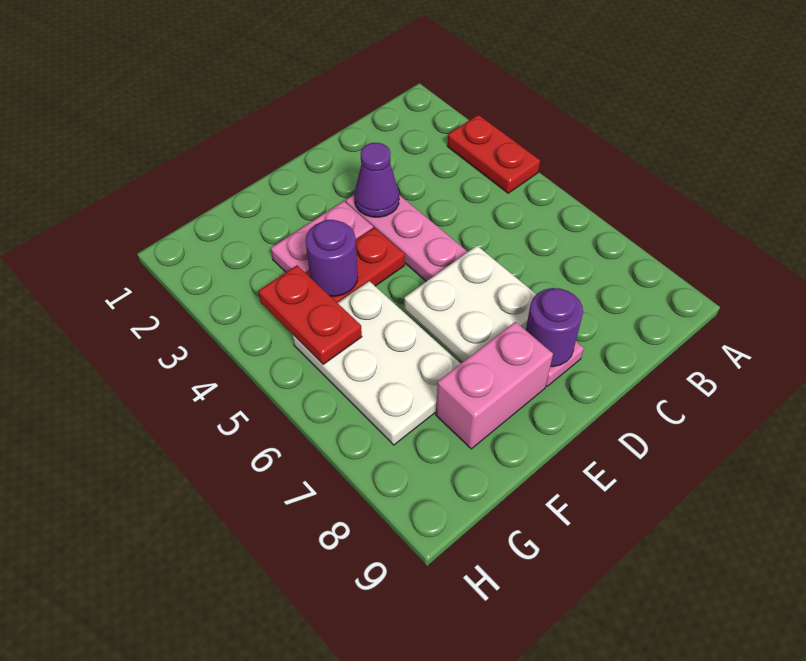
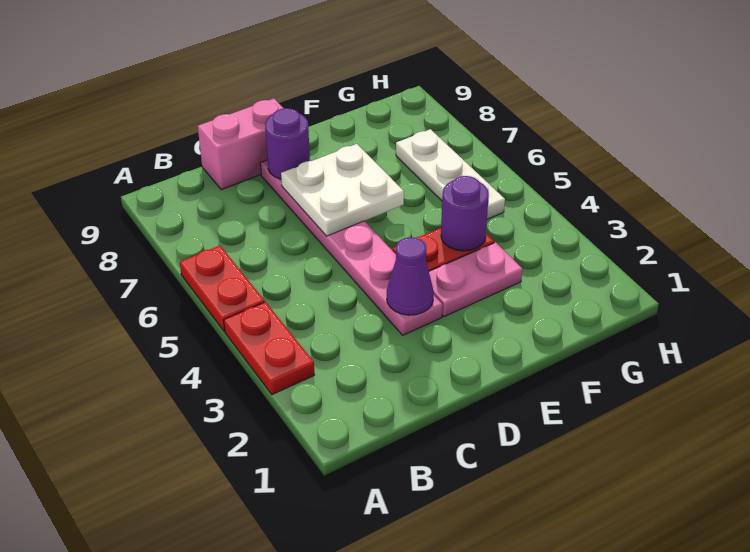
pink brick E8:F8 level 1 -> pink brick C9:D9 level 1
white plate F5:G7 level 1 -> white plate G5:G7 level 1
red plate G4:G5 level 2 -> red plate A5:A6 level 1

